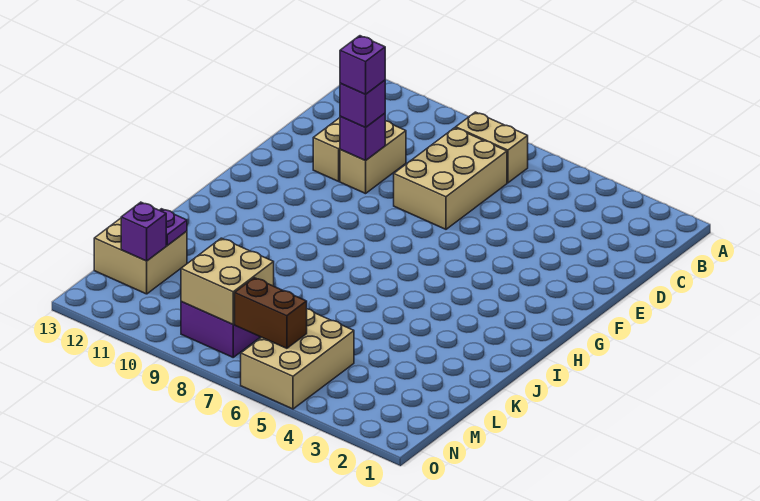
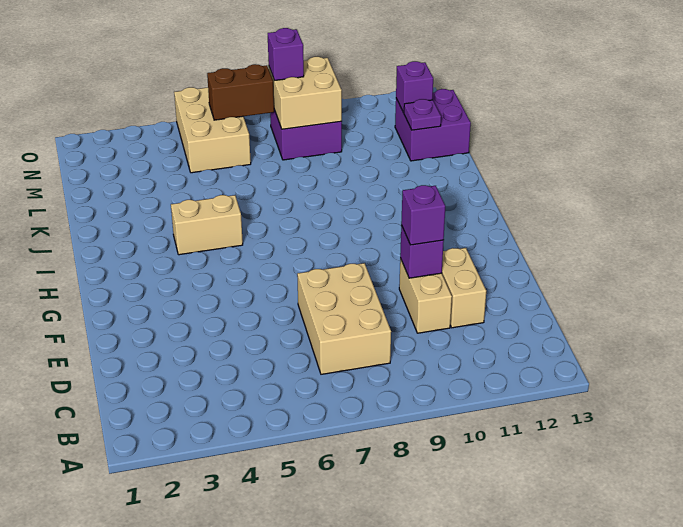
tan brick B7:B8 level 1 -> tan brick I4:I5 level 1
purple brick E10 level 4 -> purple brick N8 level 3
tan brick L12:M13 level 1 -> purple brick L12:M13 level 1

